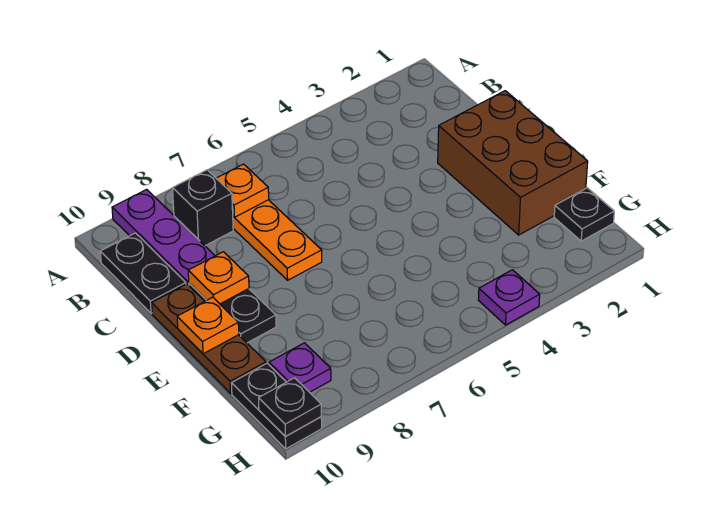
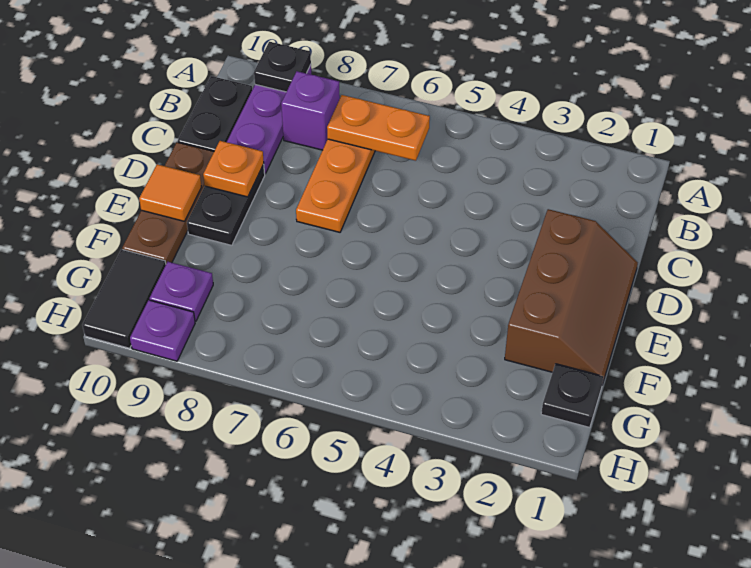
orange plate B7 level 2 -> orange plate B6:B7 level 2
black brick B8 level 1 -> purple brick B8 level 1
brown brick D1:F2 level 1 -> brown slope D1:F2 level 1 top 2
orange plate E10 level 2 -> orange tile E10 level 2
black plate G10:H10 level 1 -> black tile G10:H10 level 1
purple plate H4 level 1 -> purple plate H9 level 1
black plate H10 level 2 -> black plate A9 level 2

